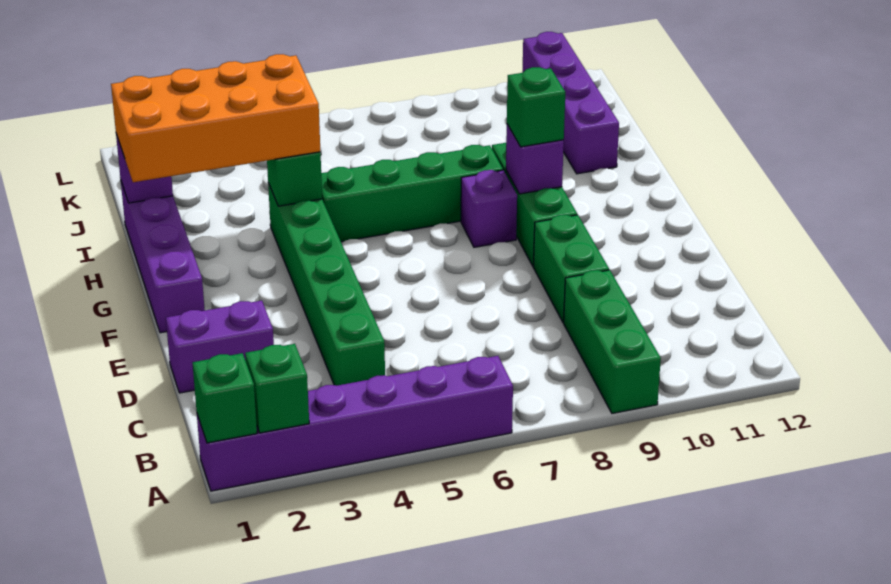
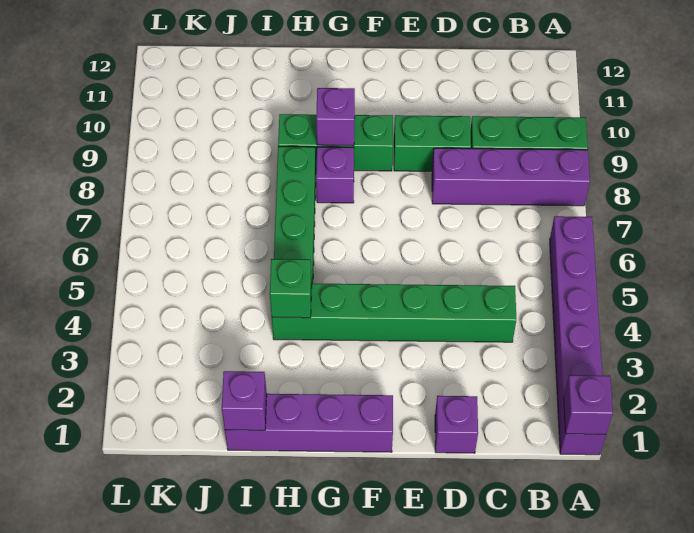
green brick A1 level 2 -> purple brick A1 level 2
green brick A2 level 2 -> none
purple brick D1:D2 level 1 -> purple brick D1 level 1
green brick G9 level 3 -> none
orange brick H1:I4 level 3 -> none
purple brick I11:L11 level 1 -> purple brick A8:D8 level 1

